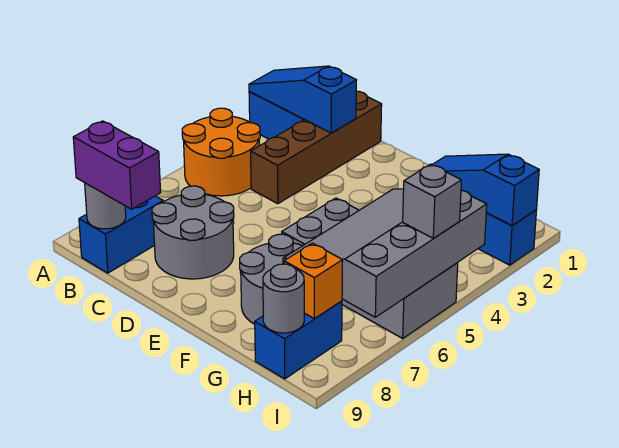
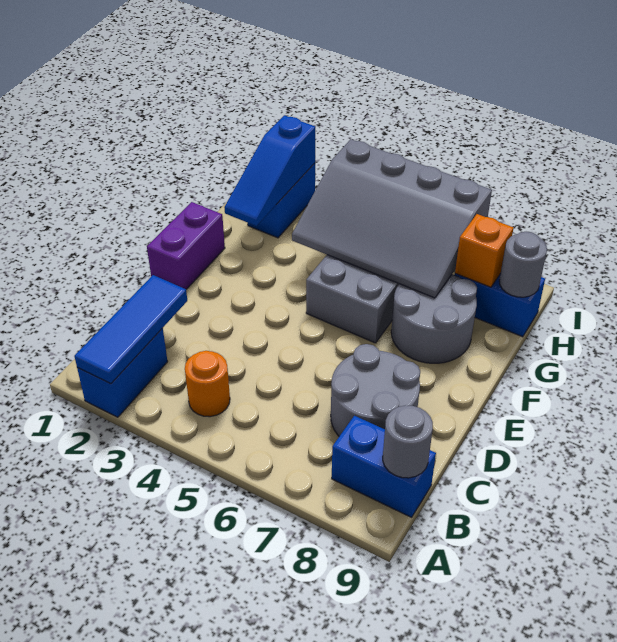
blue slope A2:C2 level 2 top C -> blue tile A2:C2 level 2
orange round brick A4:B5 level 1 -> orange round brick B4 level 1
purple brick B9:C9 level 3 -> purple brick E1:F1 level 1
brown brick C1:C4 level 1 -> none
grey brick I5 level 3 -> none

